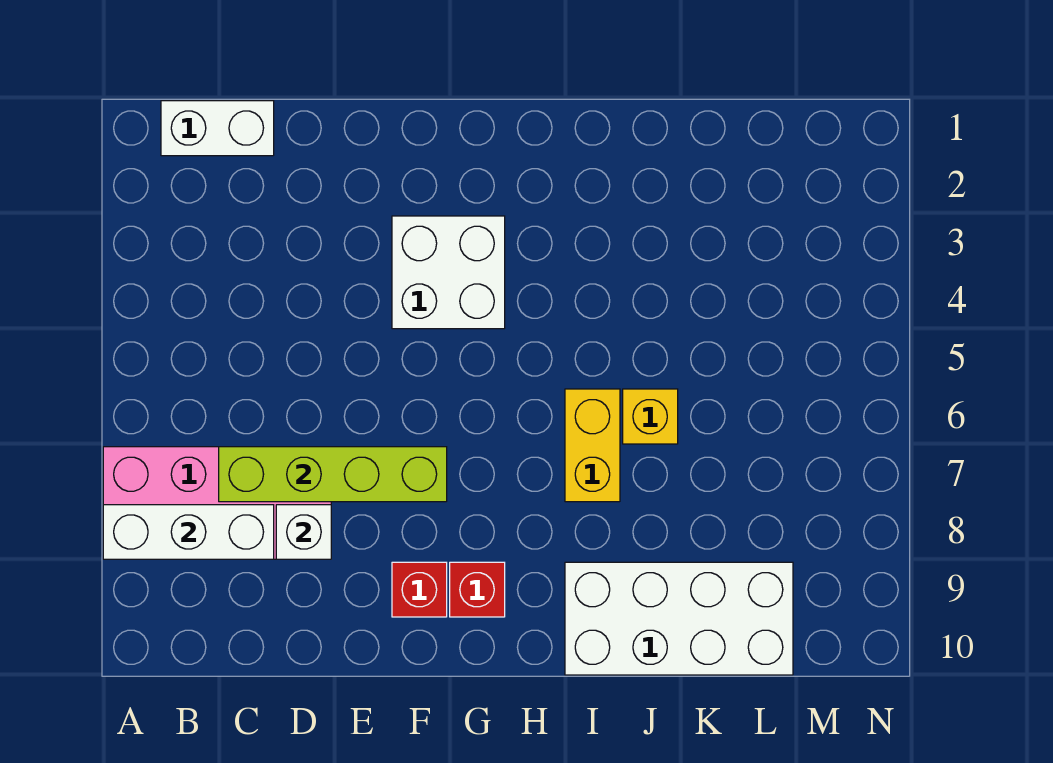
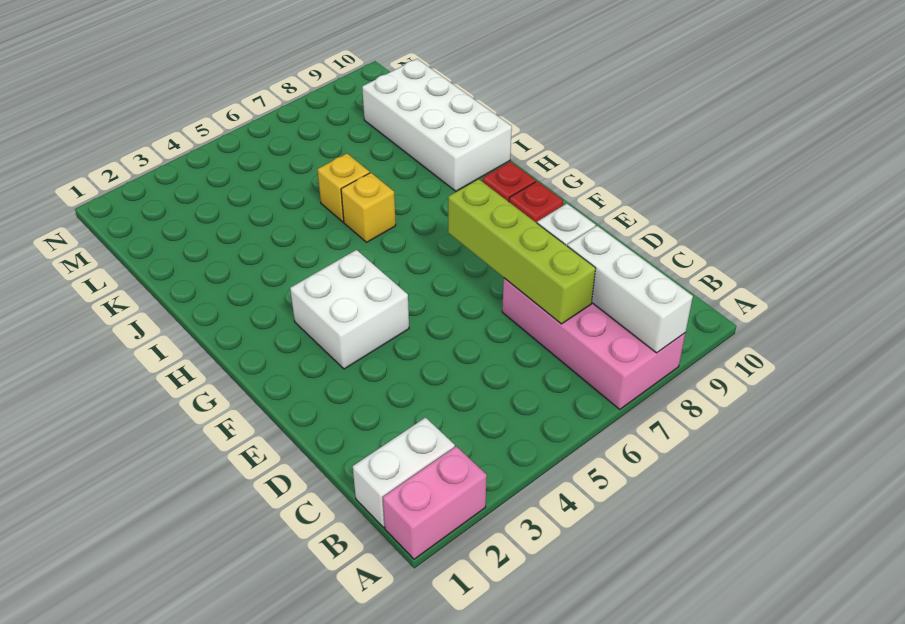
none -> pink brick A1:A2 level 1
white brick B1:C1 level 1 -> white brick B1:B2 level 1
yellow brick I6:I7 level 1 -> yellow brick I6 level 1

